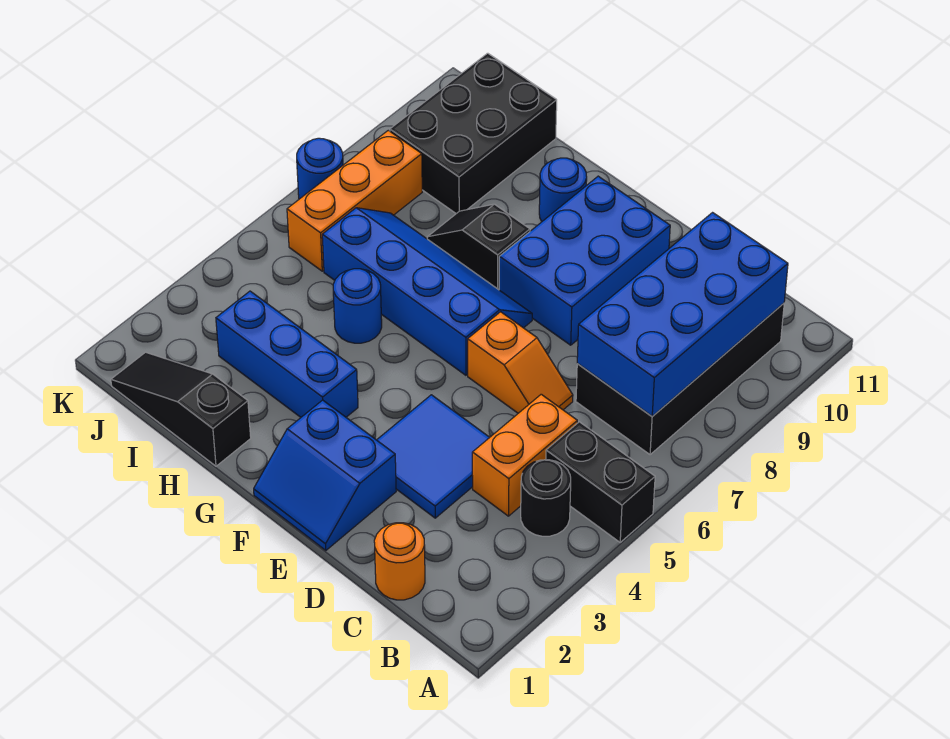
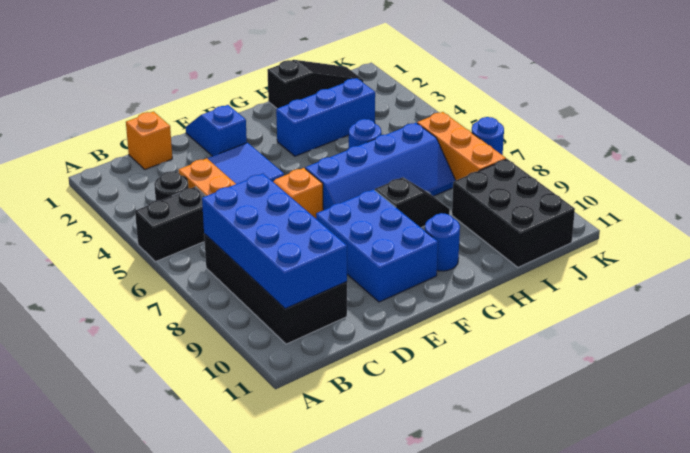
orange round brick C1 level 1 -> orange brick C1 level 1
blue slope E1:F2 level 1 top 2 -> blue slope E1:E2 level 1 top 2

